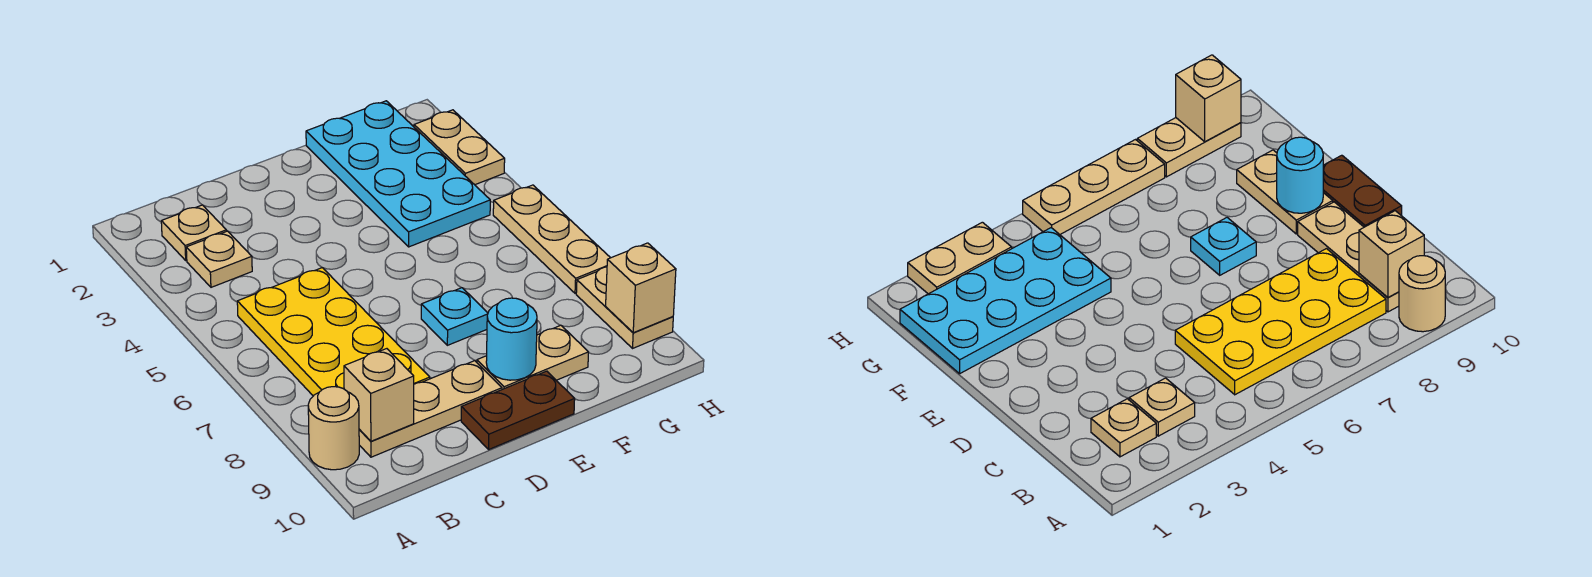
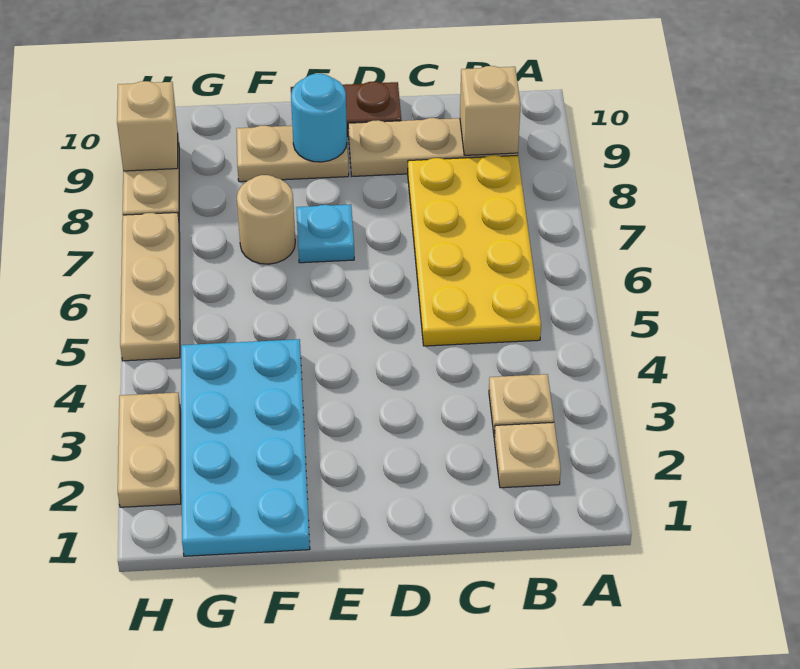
tan round brick A9 level 1 -> tan round brick F7 level 1

